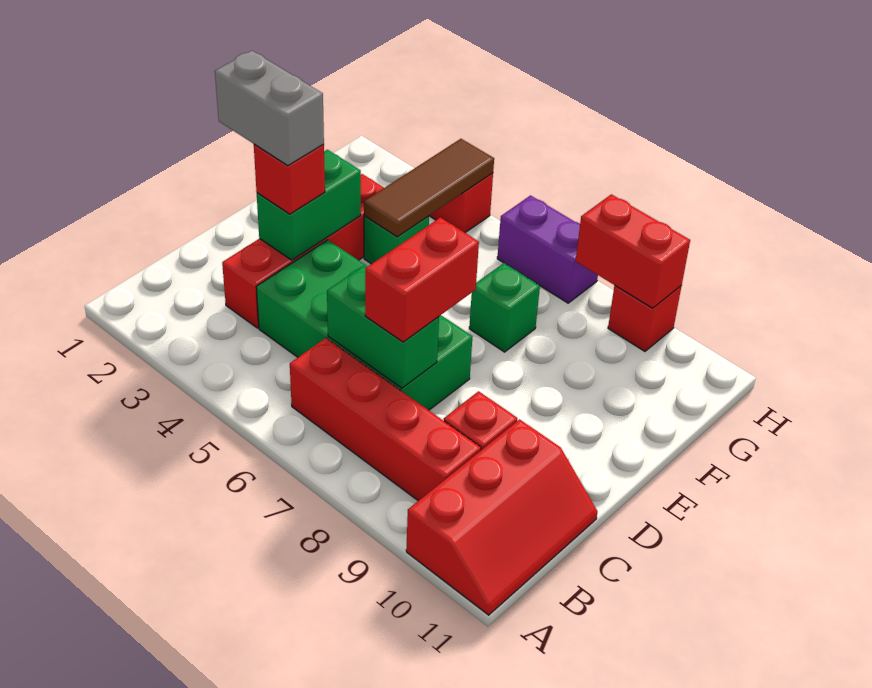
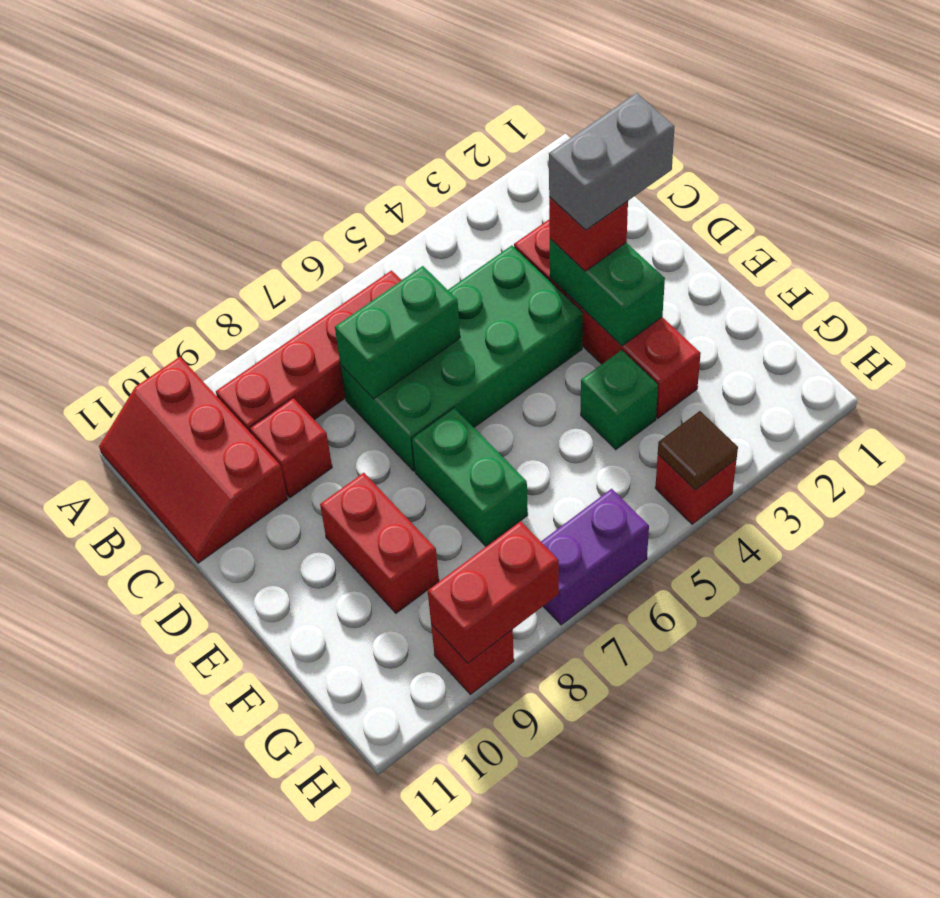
red brick C7:D7 level 3 -> red brick E9:F9 level 1
brown tile F4:H4 level 2 -> brown tile H4 level 2
green brick F7 level 1 -> green brick E7:F7 level 1

